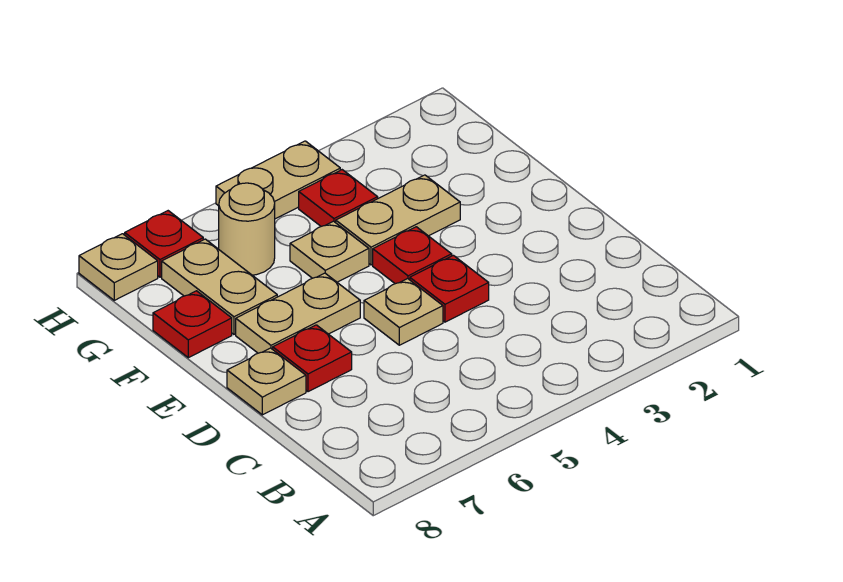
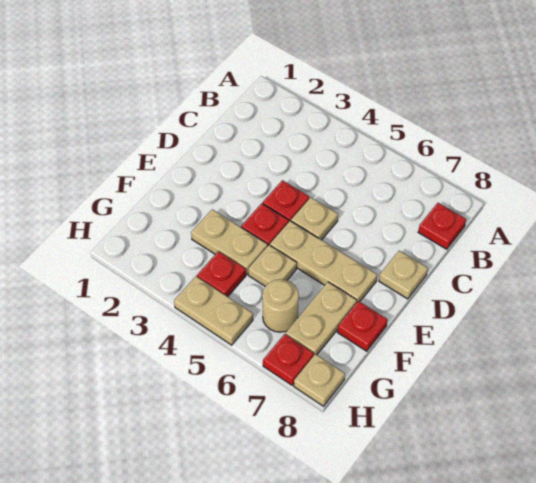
red plate D7 level 1 -> red plate B8 level 1
tan plate E6:E7 level 1 -> tan plate E5:E7 level 1

